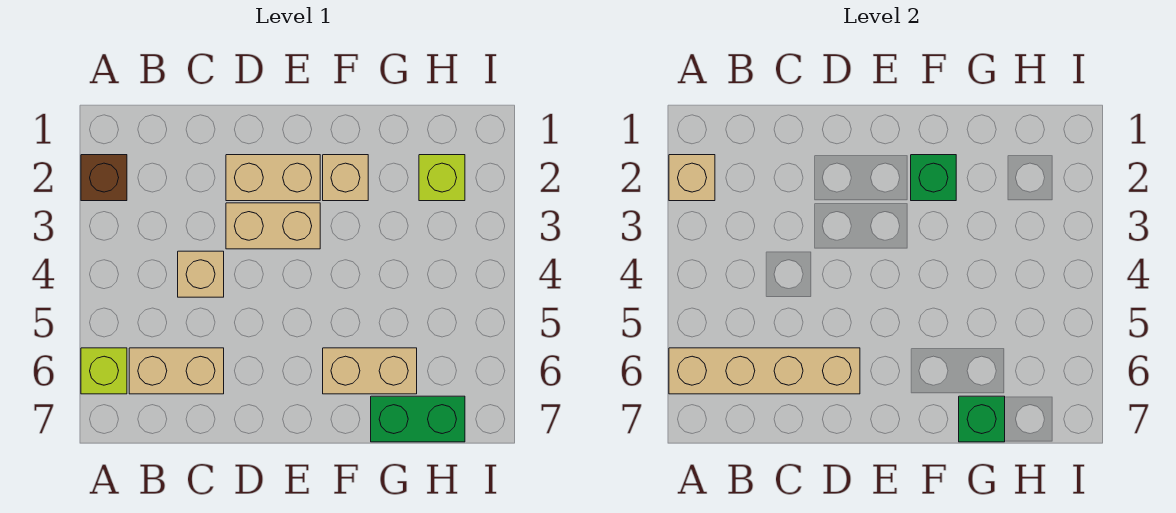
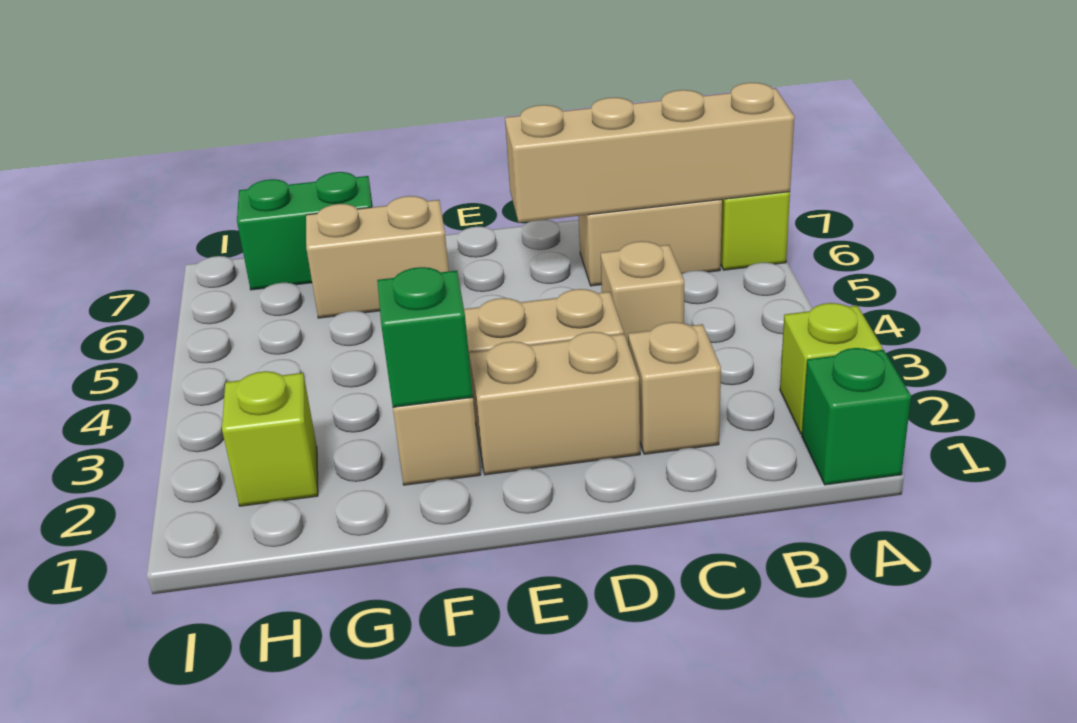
brown brick A2 level 1 -> lime brick A2 level 1
tan brick A2 level 2 -> tan brick C2 level 1
green brick G7 level 2 -> green brick A1 level 1

